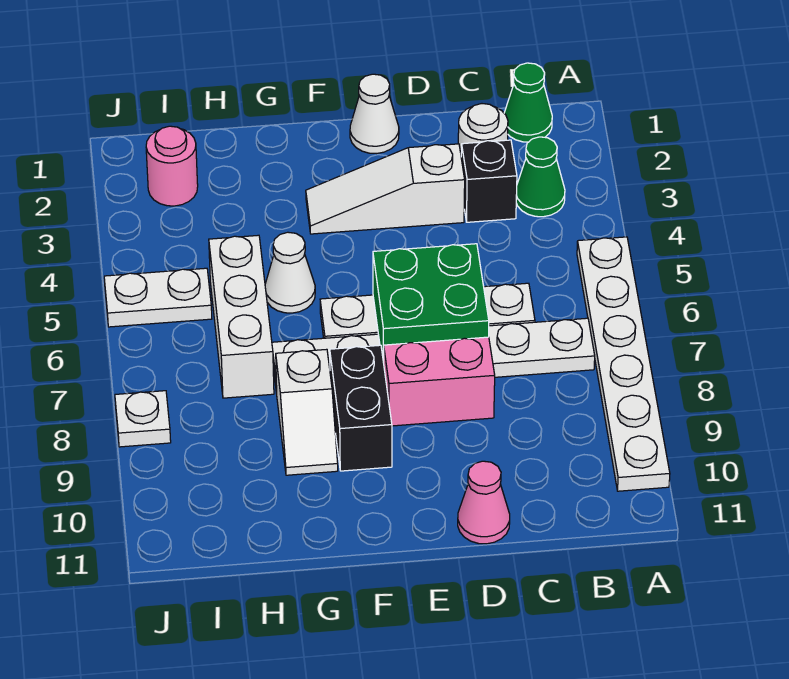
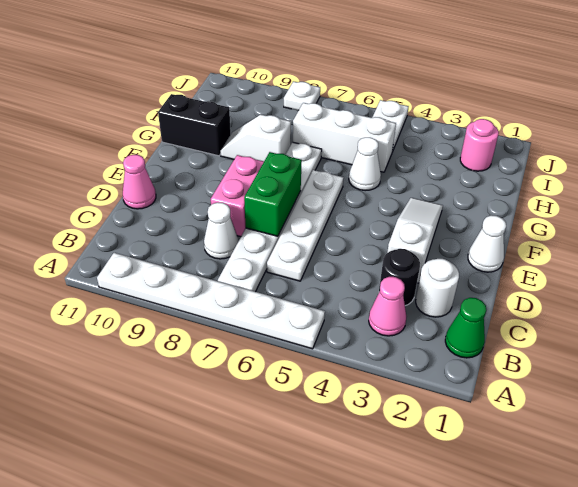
green cone B3 level 1 -> pink cone B3 level 1
black brick C3 level 1 -> black round brick C3 level 1
none -> white cone C8 level 1
green brick D6:E7 level 2 -> green brick D7:E7 level 2
black brick F8:F9 level 1 -> black brick G10:G11 level 1

